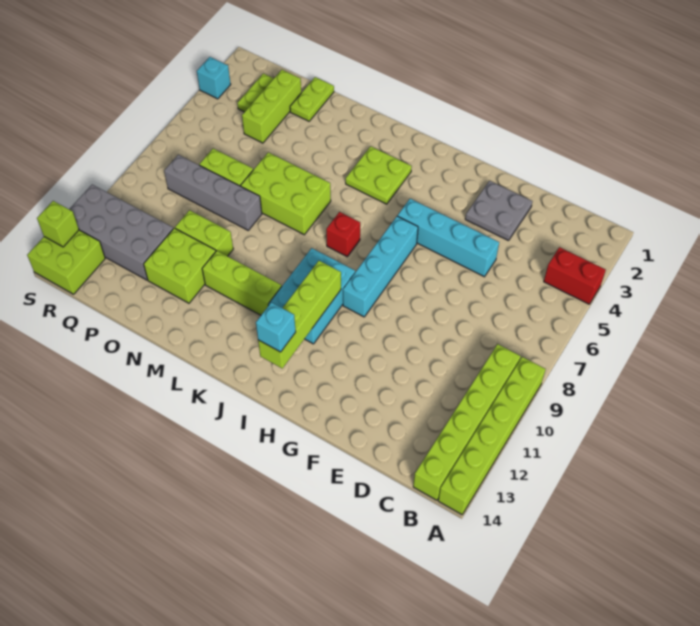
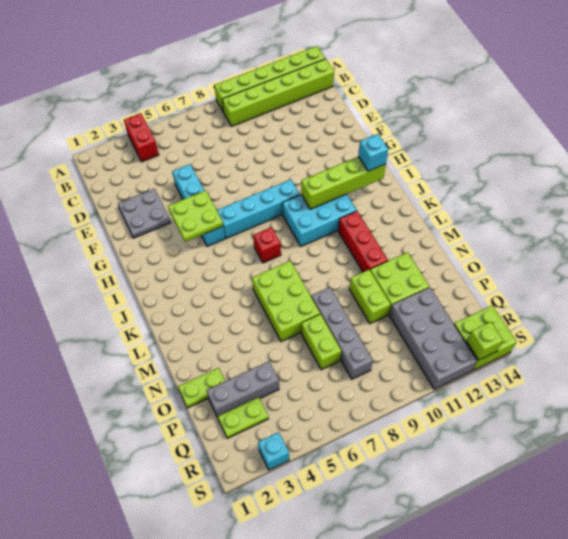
lime plate J3:K4 level 1 -> lime plate G4:H5 level 2
lime brick K11:M11 level 1 -> red brick K11:M11 level 1
lime brick P2:P4 level 1 -> grey brick P2:P4 level 1

